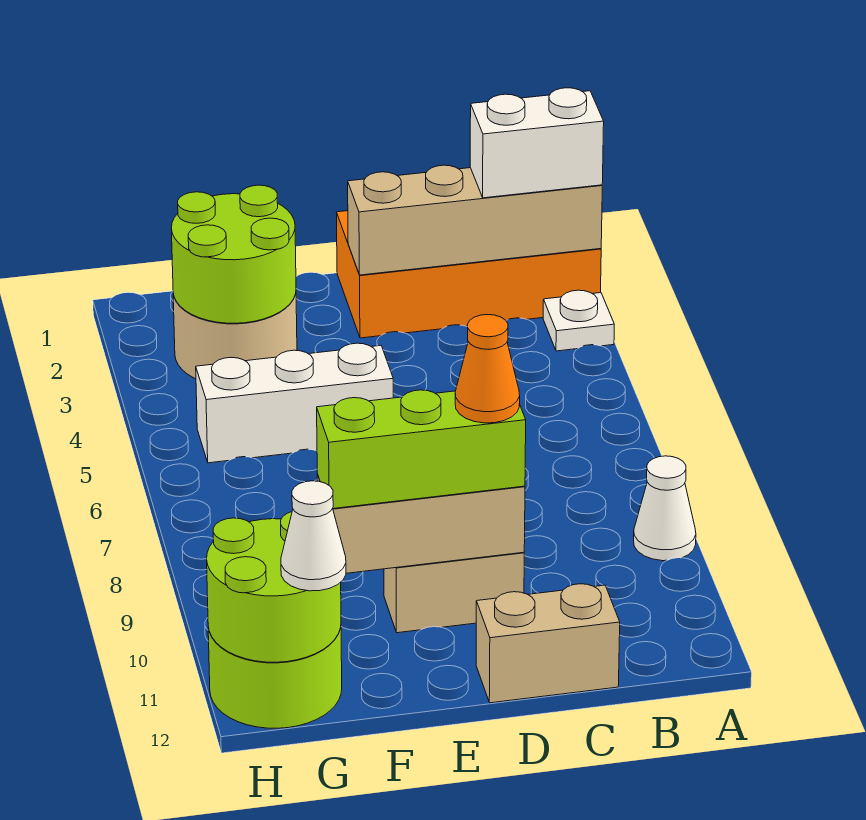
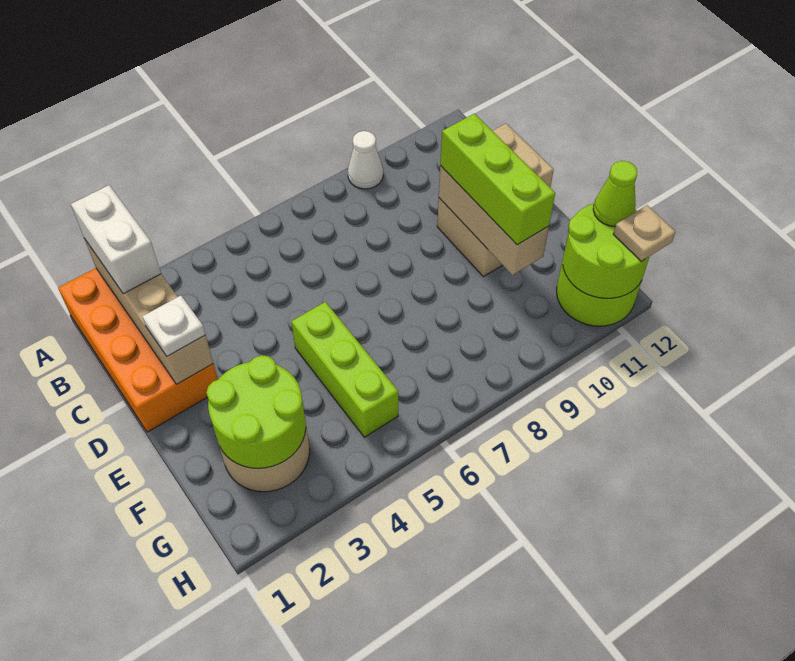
white plate A3 level 1 -> white plate D2 level 3
orange cone D10 level 4 -> none
white brick E5:G5 level 1 -> lime brick E5:G5 level 1
white cone G12 level 3 -> lime cone G12 level 3
none -> tan plate H12 level 3

